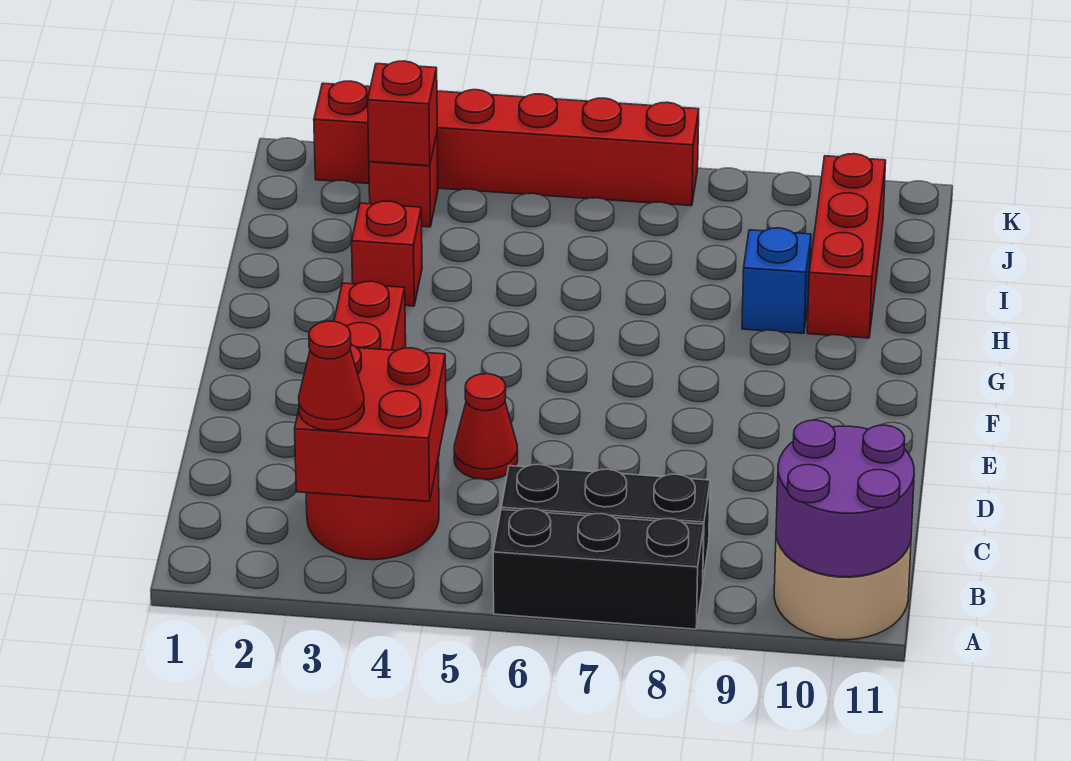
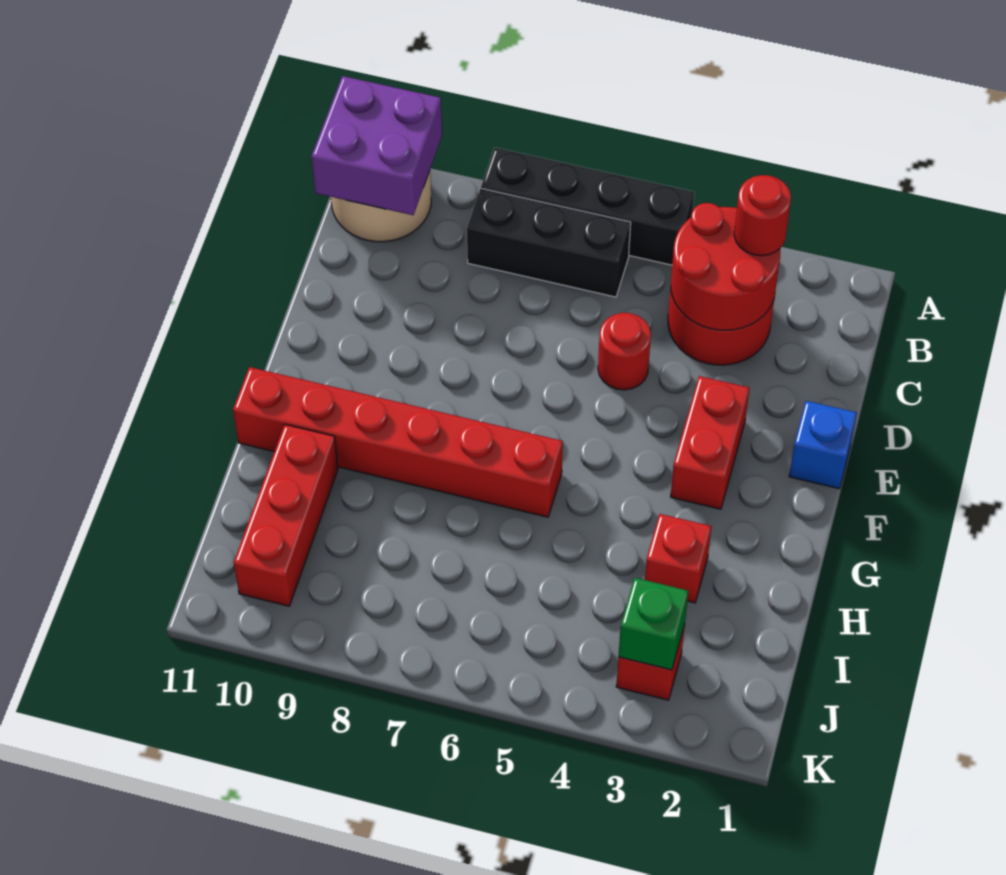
black brick A6:A8 level 1 -> black brick A5:A8 level 1
purple round brick A10:B11 level 2 -> purple brick A10:B11 level 2
red brick B3:C4 level 2 -> red round brick B3:C4 level 2
red cone B3 level 3 -> red round brick B3 level 3
red cone D5 level 1 -> red round brick D5 level 1
blue brick H9 level 1 -> blue brick E1 level 1
red brick J3 level 2 -> green brick J3 level 2
red brick K2:K7 level 1 -> red brick G6:G11 level 1

